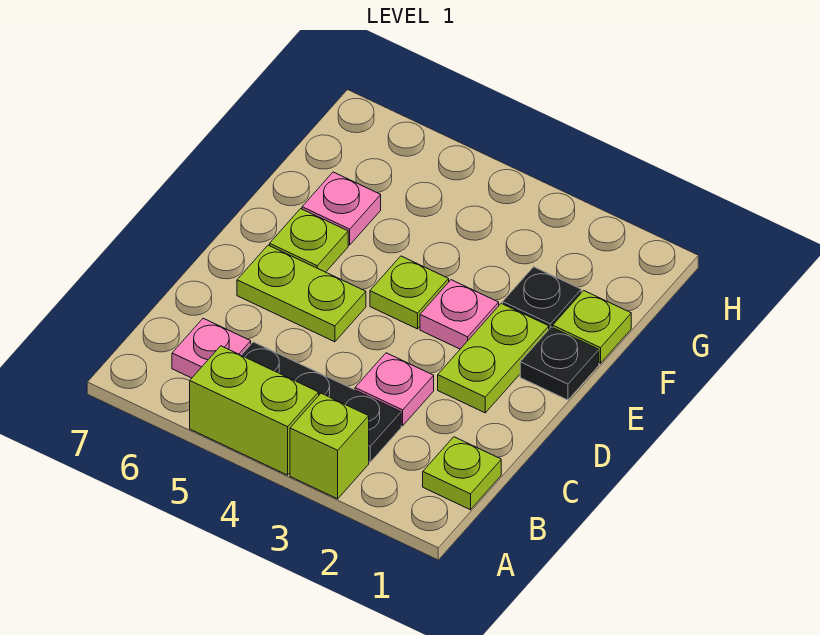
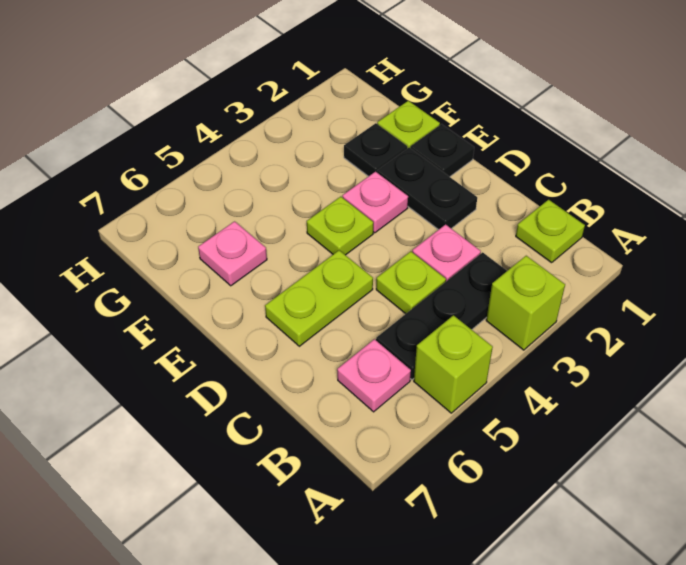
lime brick A4:A5 level 1 -> lime brick A5 level 1
lime plate D2:E2 level 1 -> black plate D2:E2 level 1
lime plate E6 level 1 -> lime plate C4 level 1

